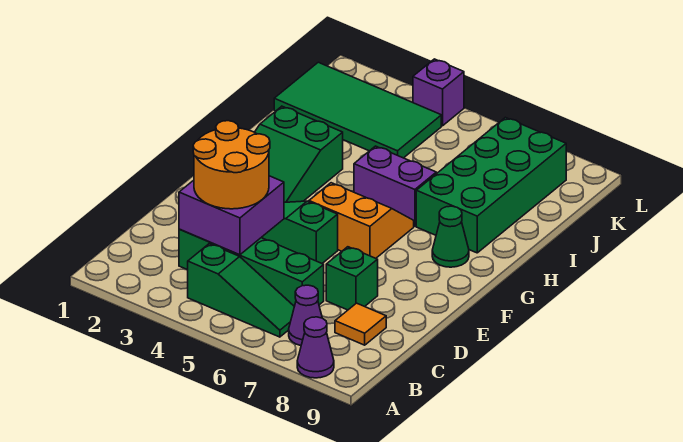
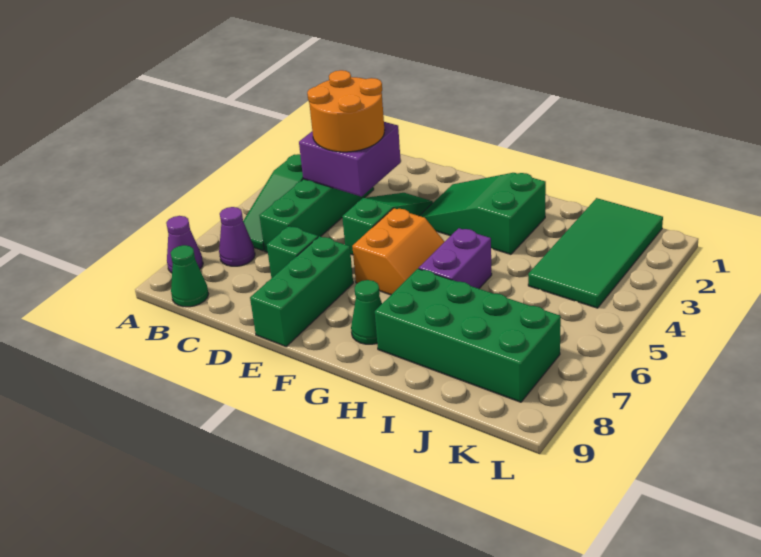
none -> green cone B9 level 1
orange tile C8 level 1 -> none
none -> green brick E7:E9 level 1
purple brick L4 level 1 -> none

